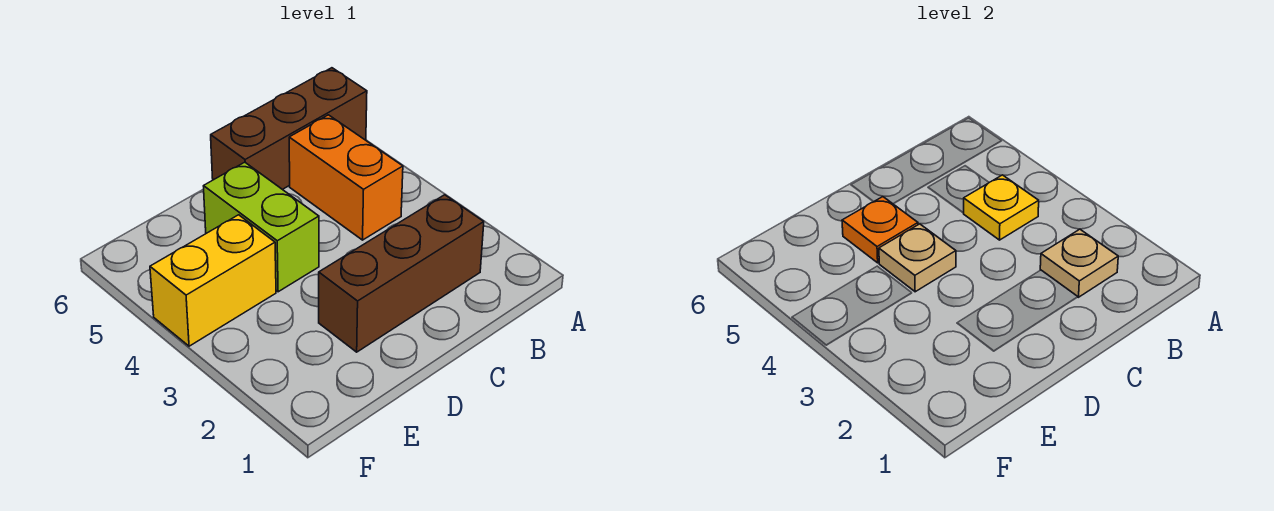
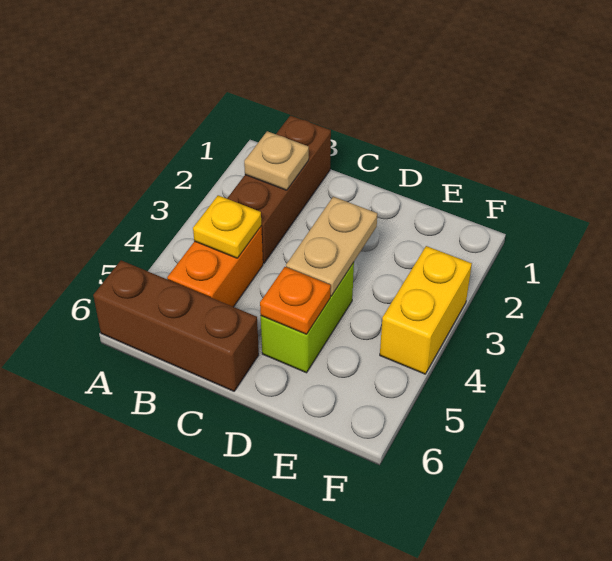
brown brick B2:D2 level 1 -> brown brick B1:B3 level 1
tan plate D4 level 2 -> tan plate D3:D4 level 2
yellow brick E4:F4 level 1 -> yellow brick F3:F4 level 1

